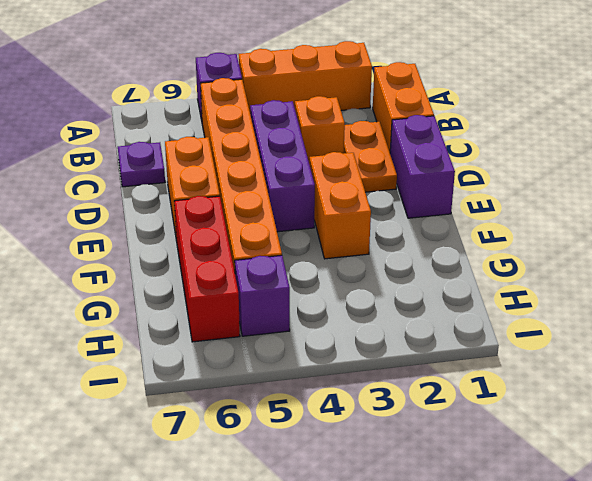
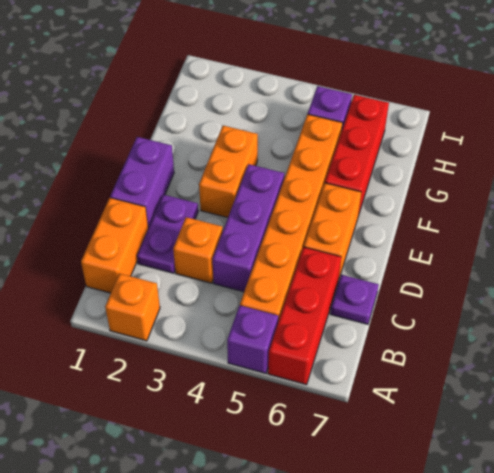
orange brick A2:A4 level 1 -> orange brick A2 level 1
none -> red brick A6:C6 level 1
orange plate C2:D2 level 1 -> purple plate C2:D2 level 1

